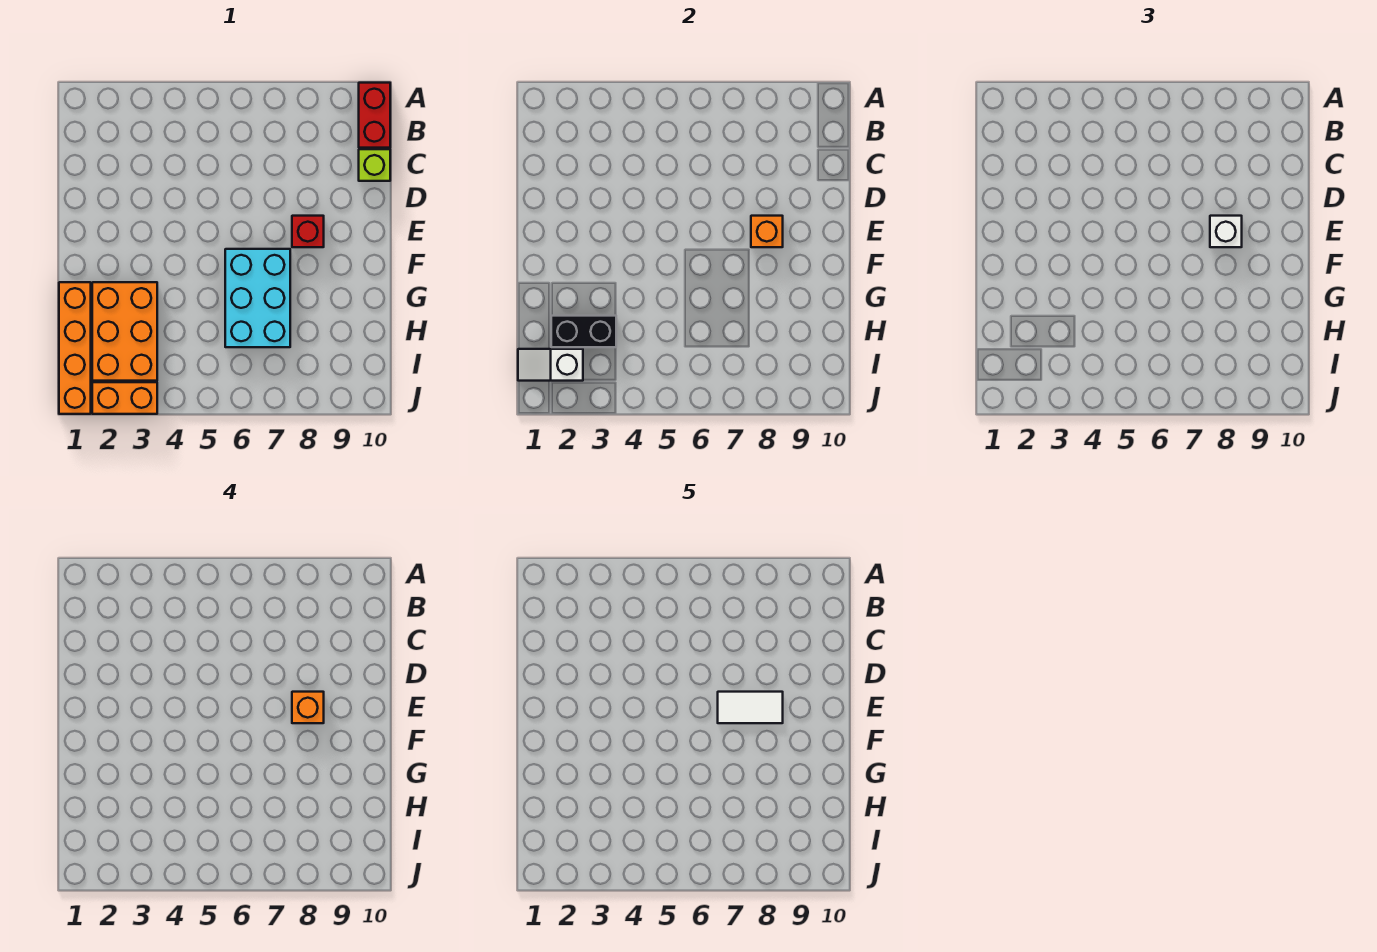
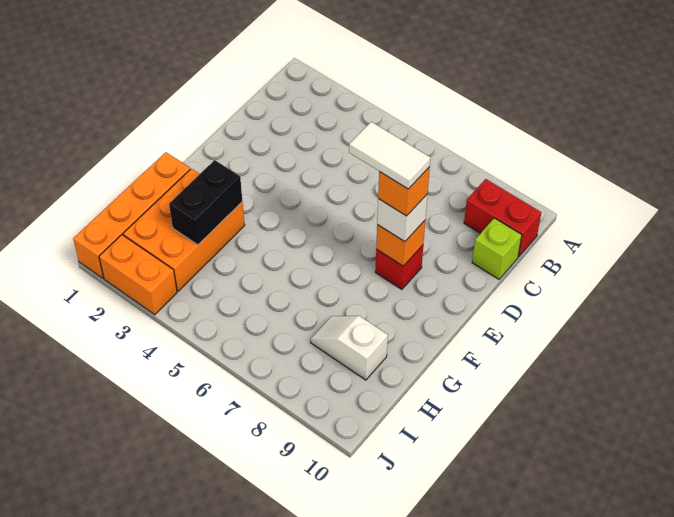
red brick A10:B10 level 1 -> red brick B9:B10 level 1
cyan brick F6:H7 level 1 -> none
black brick H2:H3 level 2 -> black brick G3:H3 level 2
white slope I1:I2 level 2 top 2 -> white slope H8:H9 level 1 top 9

